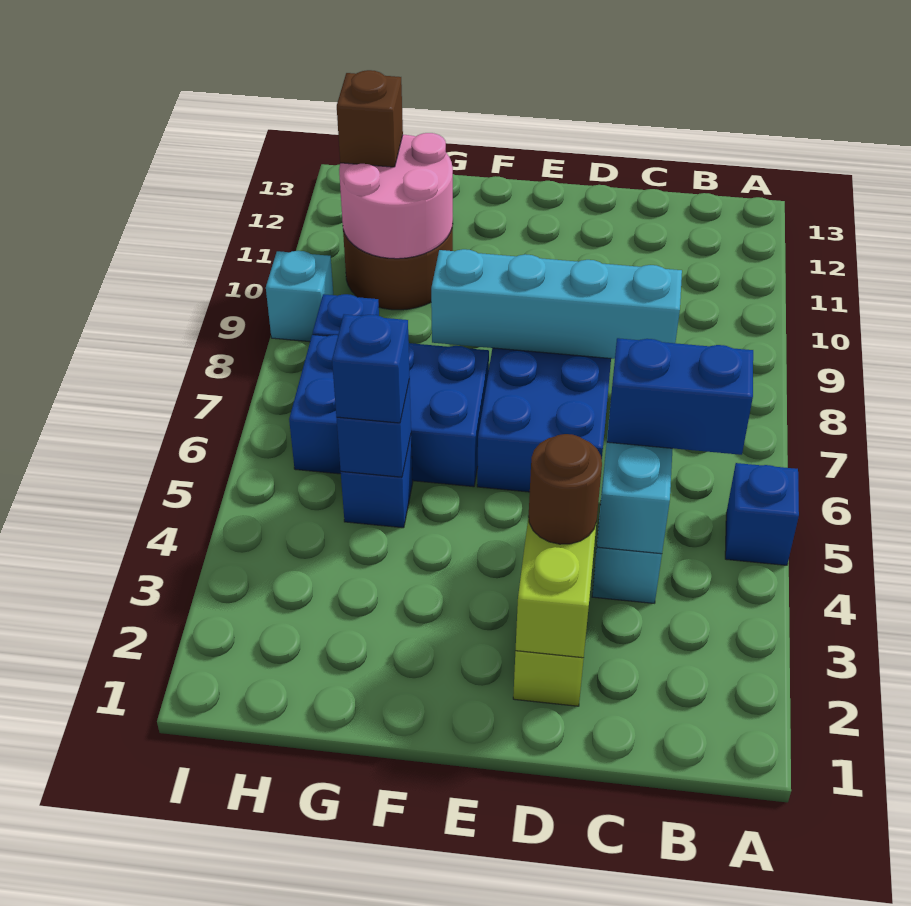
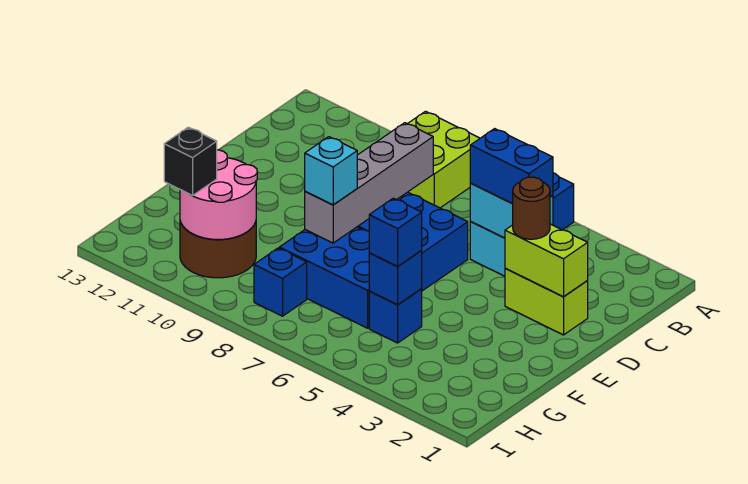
none -> lime brick A8:B9 level 1
blue brick B5:C5 level 3 -> blue brick C4:C5 level 3
cyan brick C8:F8 level 2 -> grey brick C8:F8 level 2
blue brick F6:H7 level 1 -> blue brick F6:G8 level 1
brown brick H11 level 3 -> black brick H11 level 3
cyan brick I9 level 1 -> cyan brick F8 level 3

